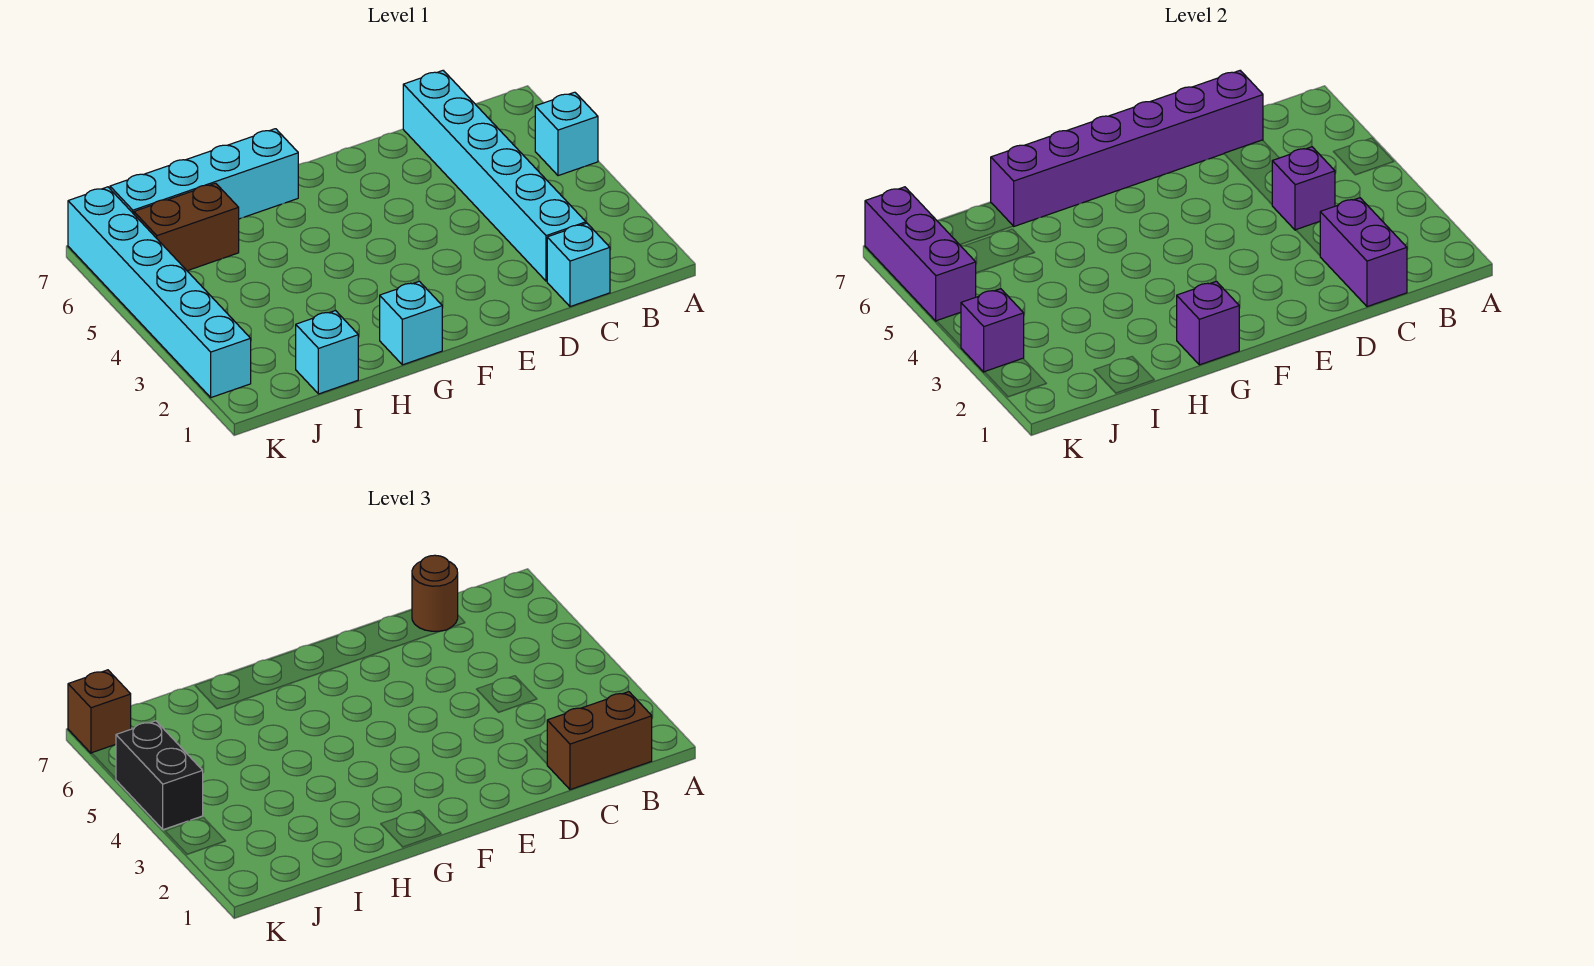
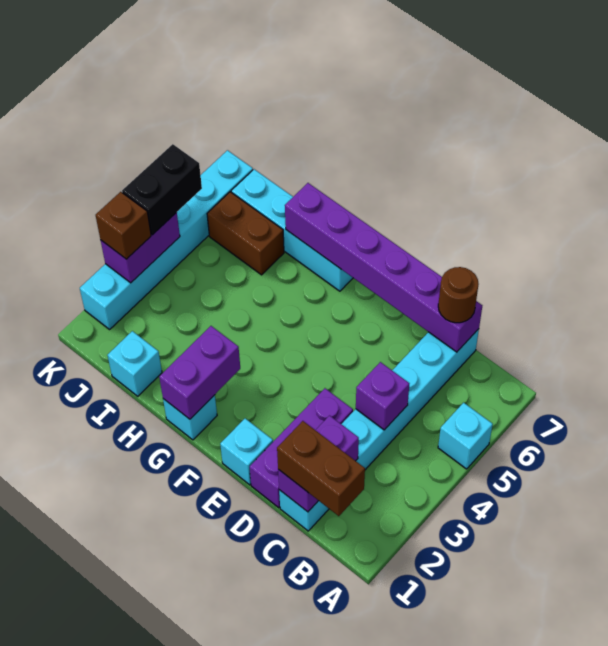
none -> cyan brick E1 level 1
purple brick G1 level 2 -> purple brick G1:G2 level 2
purple brick K3 level 2 -> purple brick K3:K4 level 2
purple brick K5:K7 level 2 -> purple brick D1:D3 level 1
brown brick K7 level 3 -> brown brick K3 level 3

